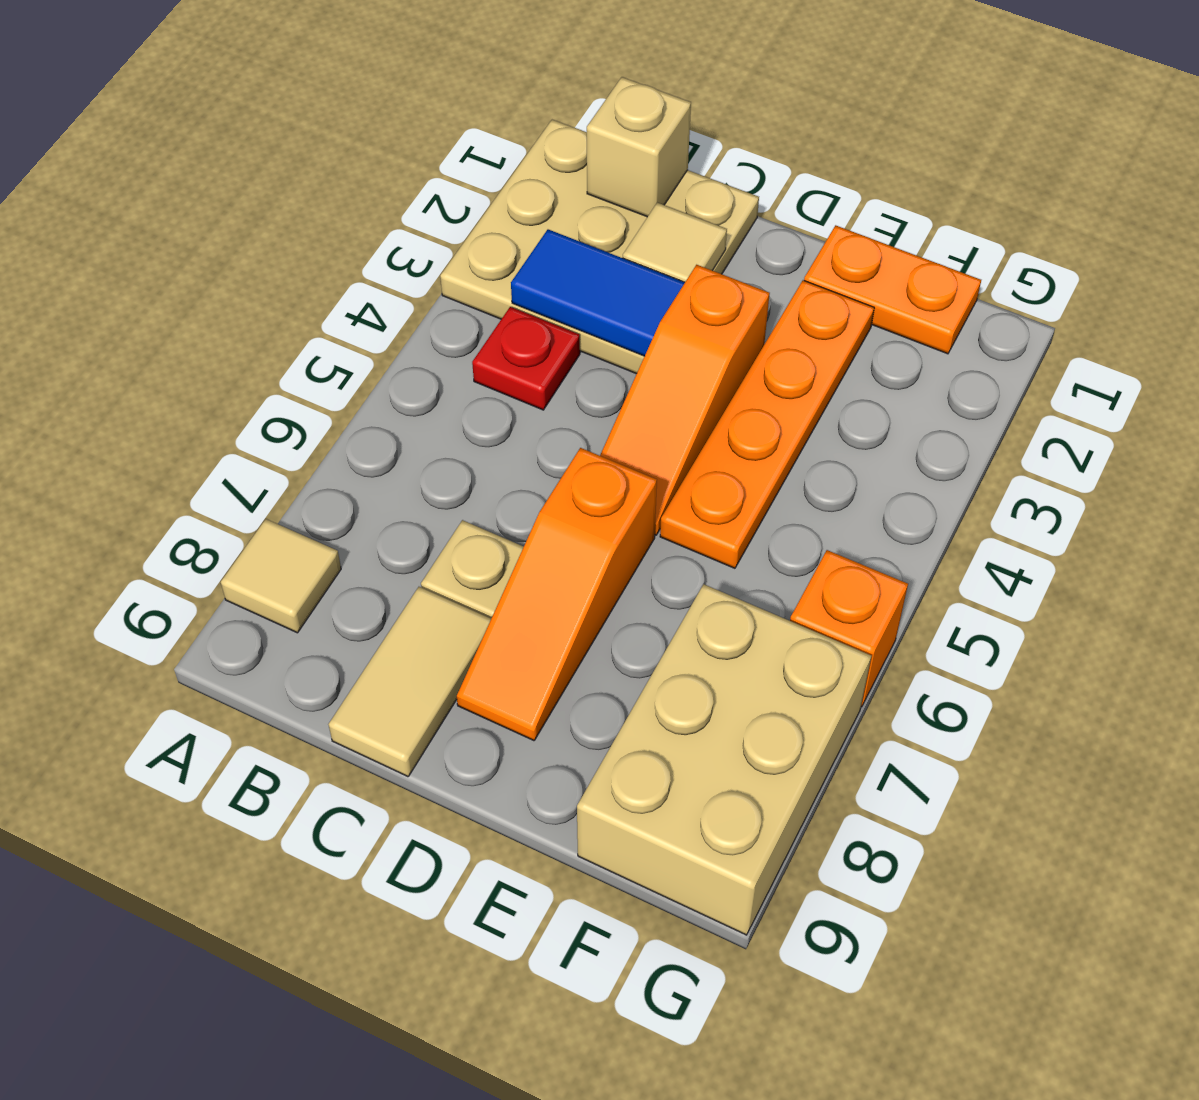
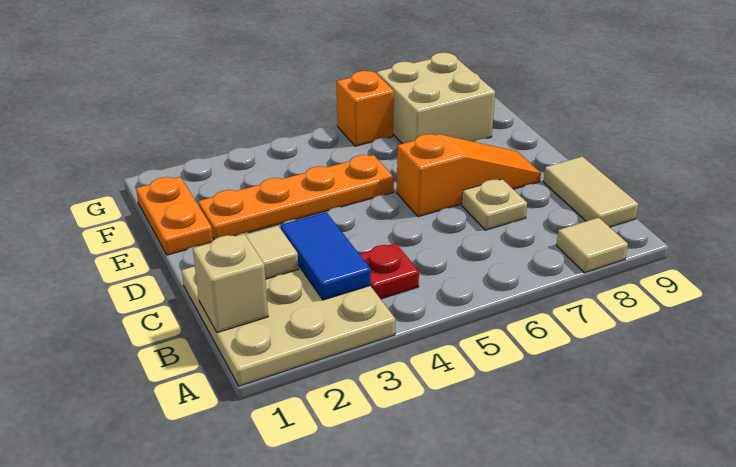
tan tile C8:C9 level 1 -> tan tile B9:C9 level 1
orange slope D3:D5 level 1 top 3 -> none
tan brick F7:G9 level 1 -> tan brick F7:G8 level 1

